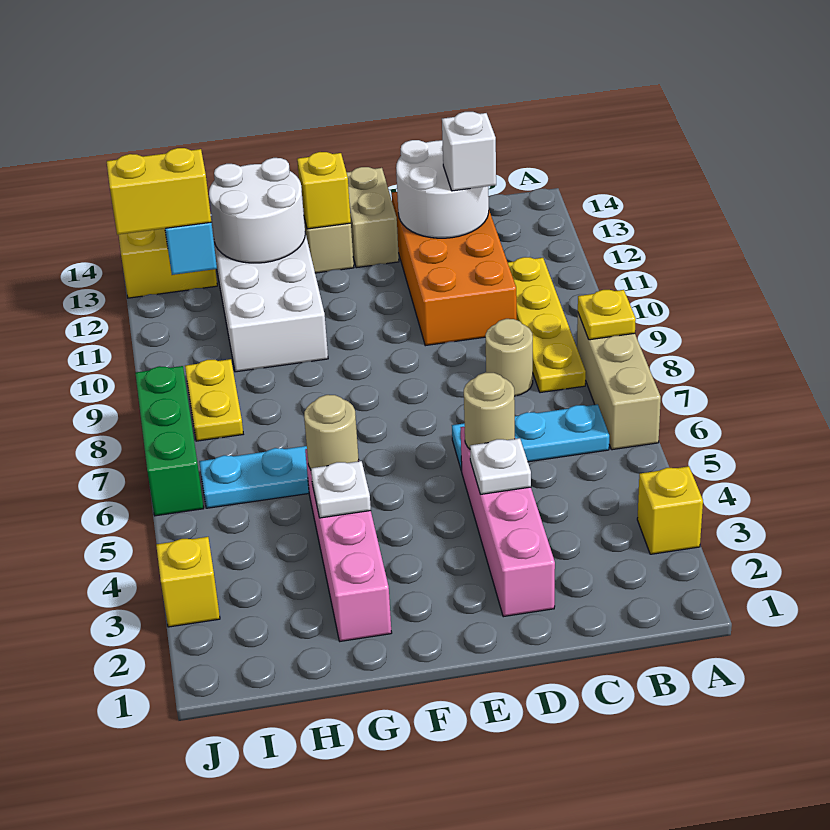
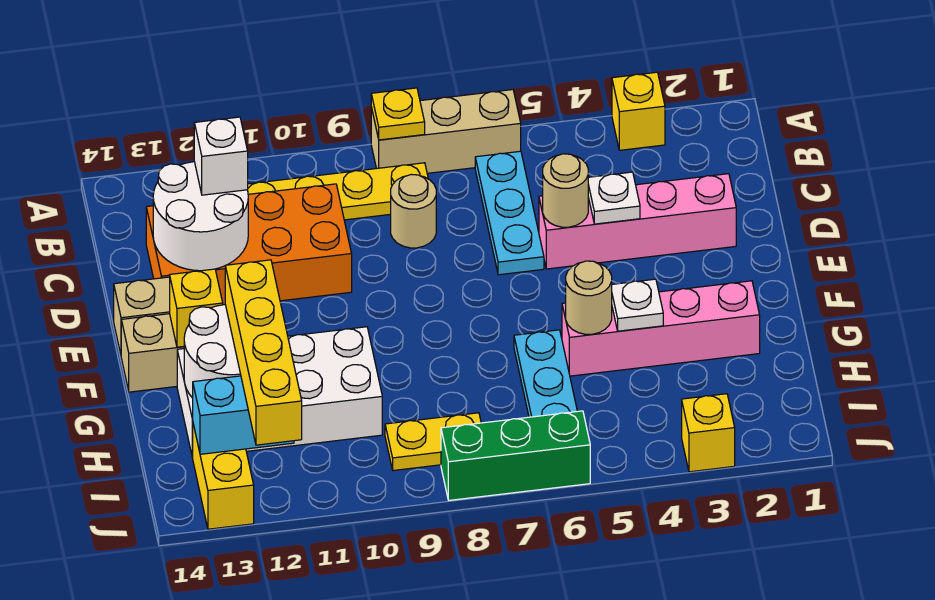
yellow brick I12:J12 level 3 -> yellow brick G12:J12 level 3

